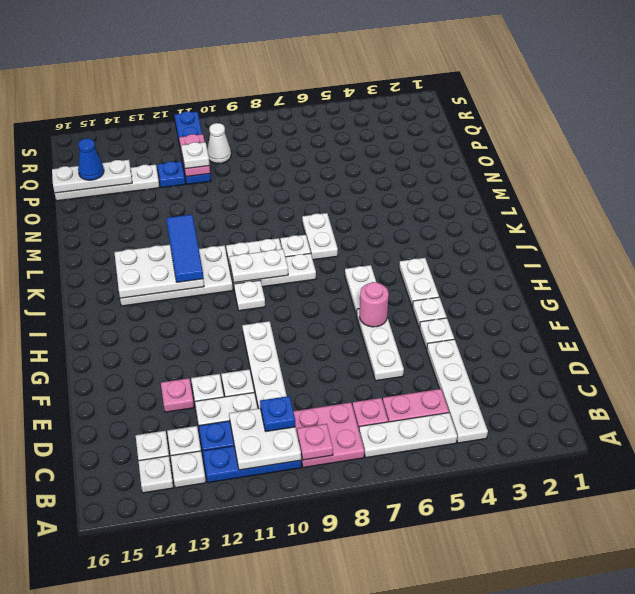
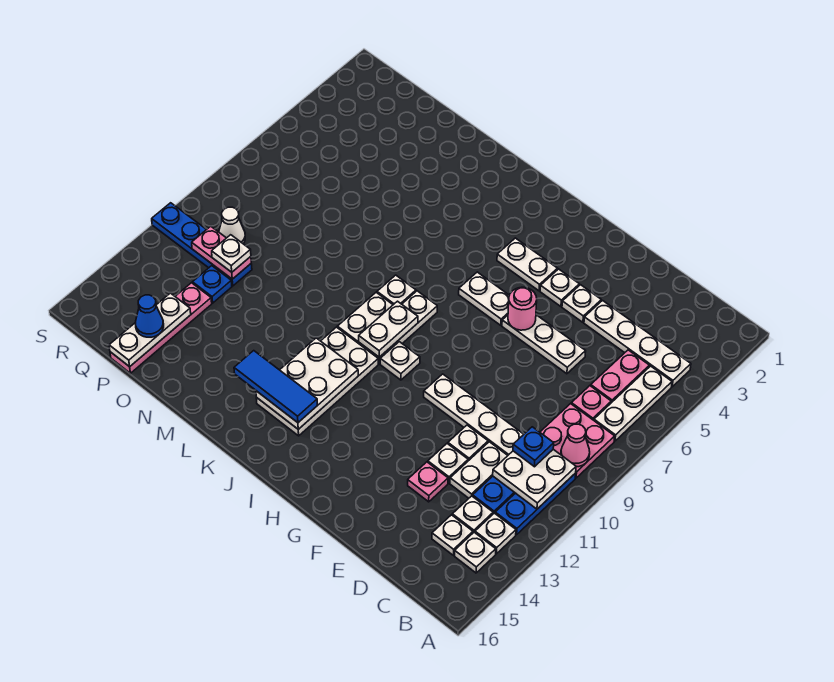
pink plate B9 level 2 -> pink cone B9 level 2
blue tile J12:L12 level 3 -> blue tile J14:L14 level 3
white plate K7:L7 level 1 -> none
white plate P13:P16 level 1 -> pink plate P13:P16 level 1

